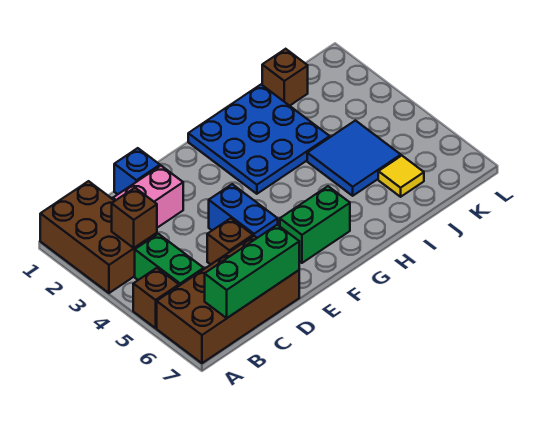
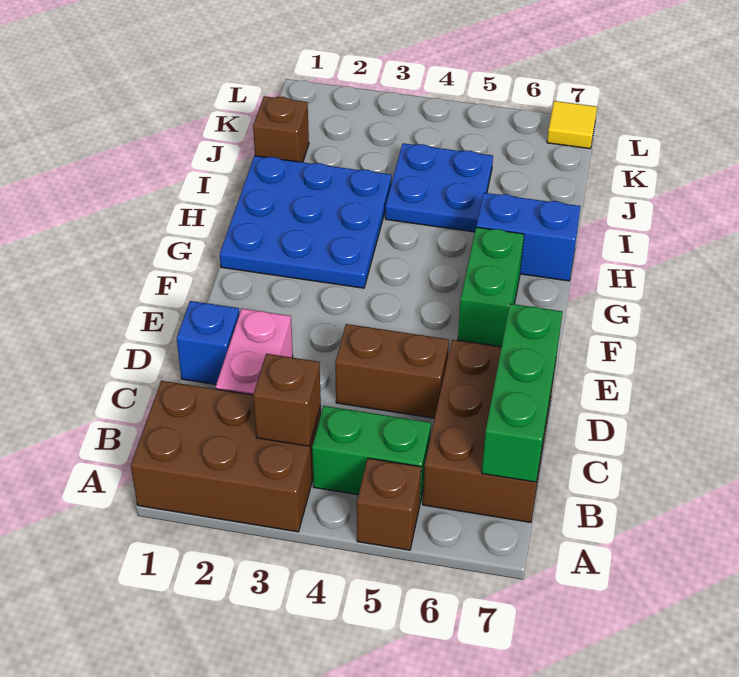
brown brick A6:D7 level 1 -> brown brick B6:D7 level 1
brown brick D5 level 1 -> brown brick D4:D5 level 1
blue brick E4:E5 level 1 -> blue brick H6:H7 level 1
blue tile I4:J5 level 1 -> blue plate I4:J5 level 1
yellow tile J6 level 1 -> yellow tile L7 level 1

